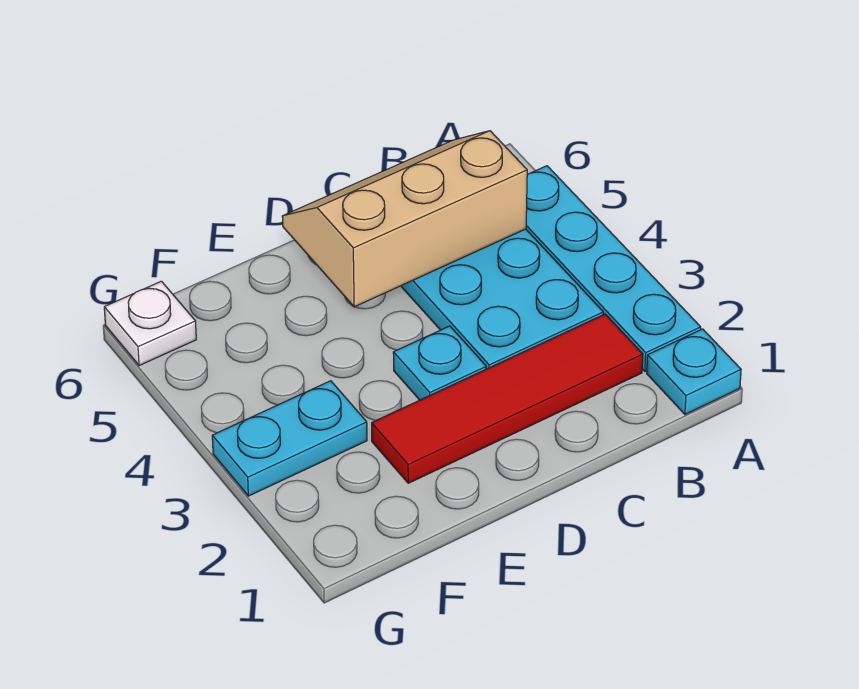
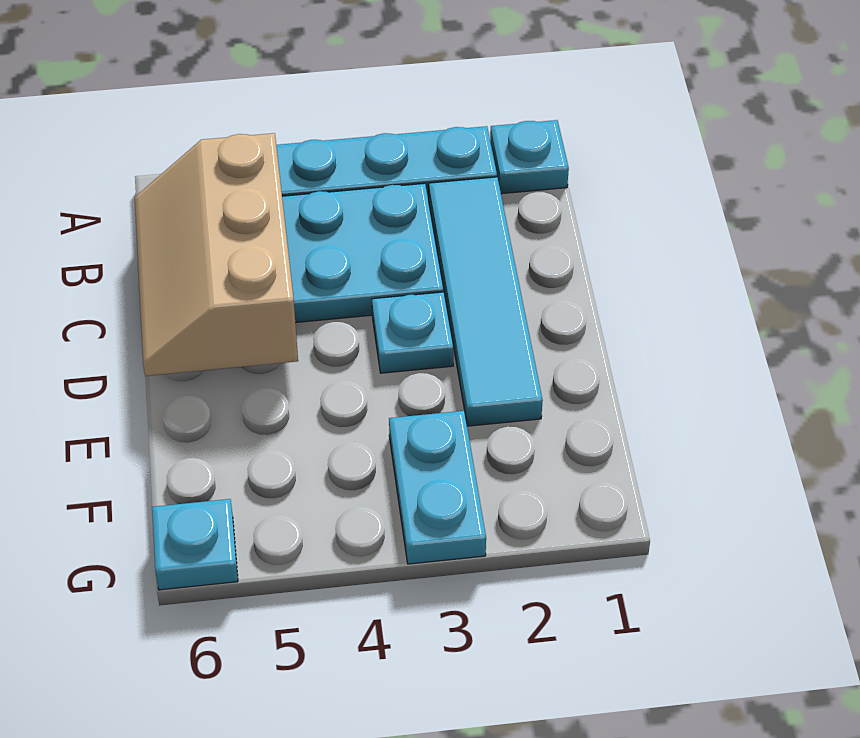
red tile B2:E2 level 1 -> cyan tile B2:E2 level 1
white plate G6 level 1 -> cyan plate G6 level 1

